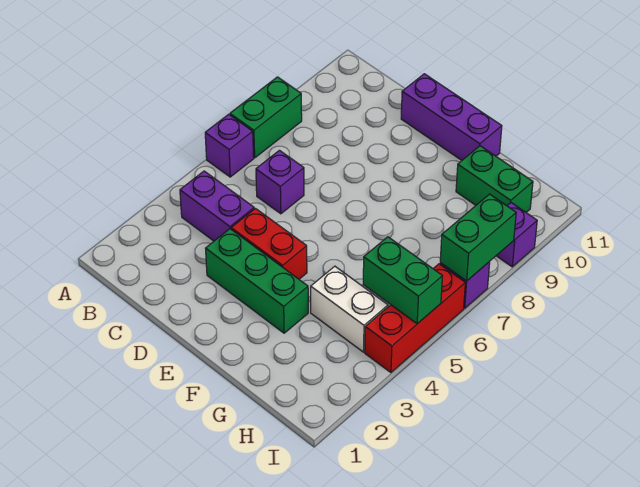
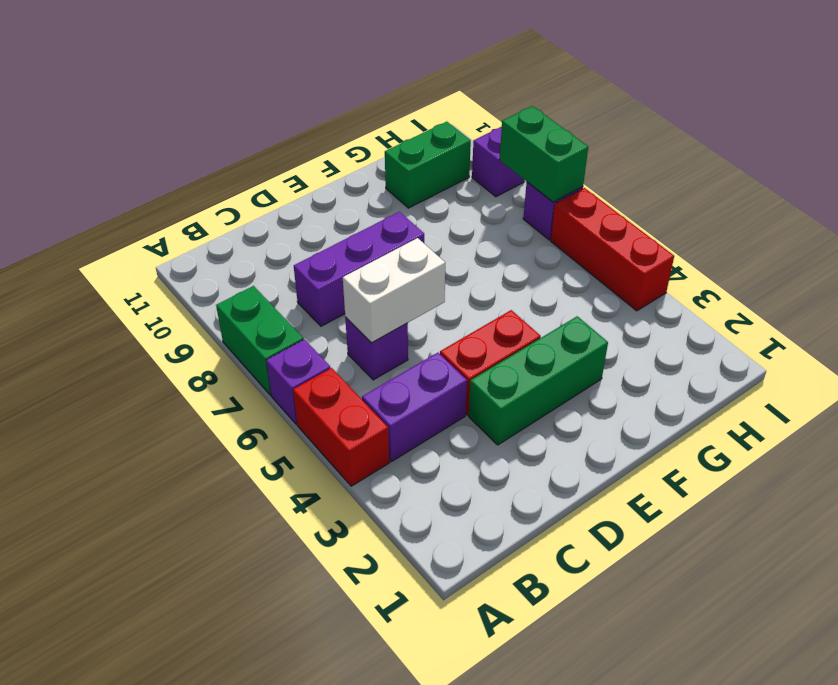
none -> red brick A4:A5 level 1
purple brick D11:F11 level 1 -> purple brick C8:E8 level 1
white brick G4:H4 level 1 -> white brick C6:D6 level 2
green brick H5:I5 level 2 -> none

